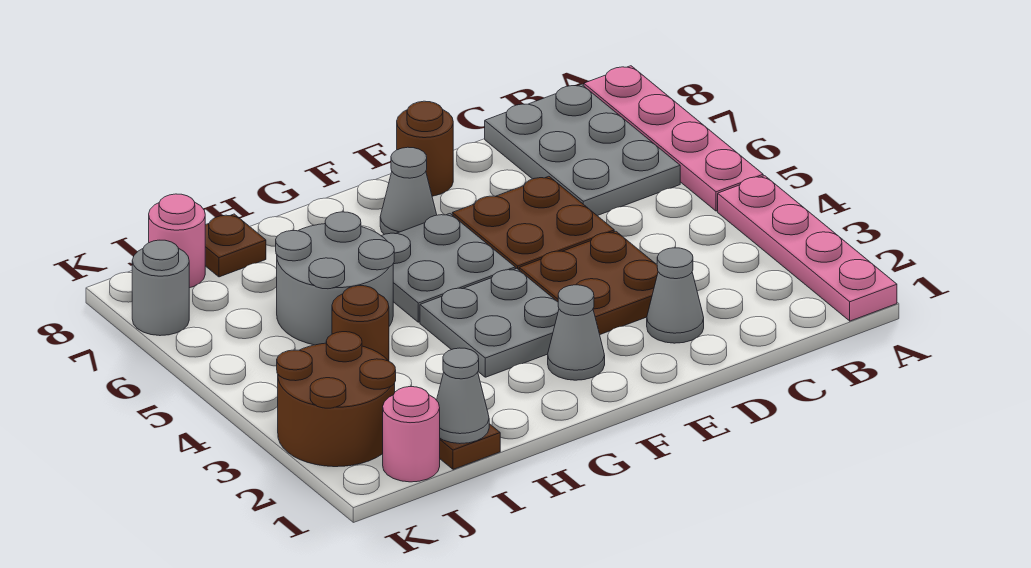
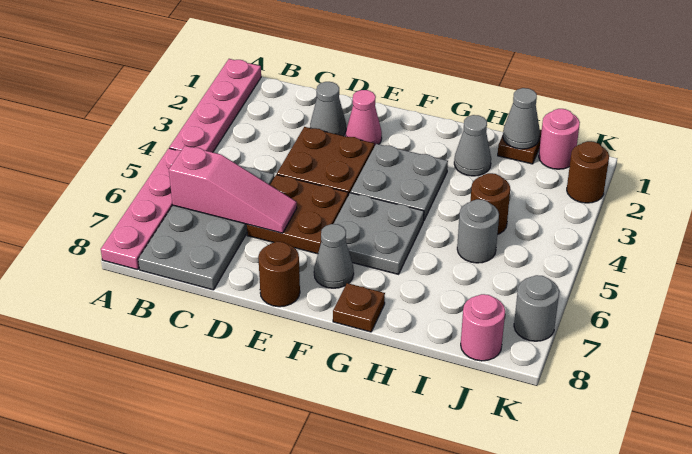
grey plate B6:C8 level 1 -> grey plate B5:C8 level 1
none -> pink slope B6:D6 level 2 top B
none -> pink cone E2 level 1
grey cone F2 level 1 -> grey cone H2 level 1
grey round brick H5:I6 level 1 -> grey round brick I5 level 1
brown plate I8 level 1 -> brown plate G8 level 1
brown round brick J2:K3 level 1 -> brown round brick K2 level 1

